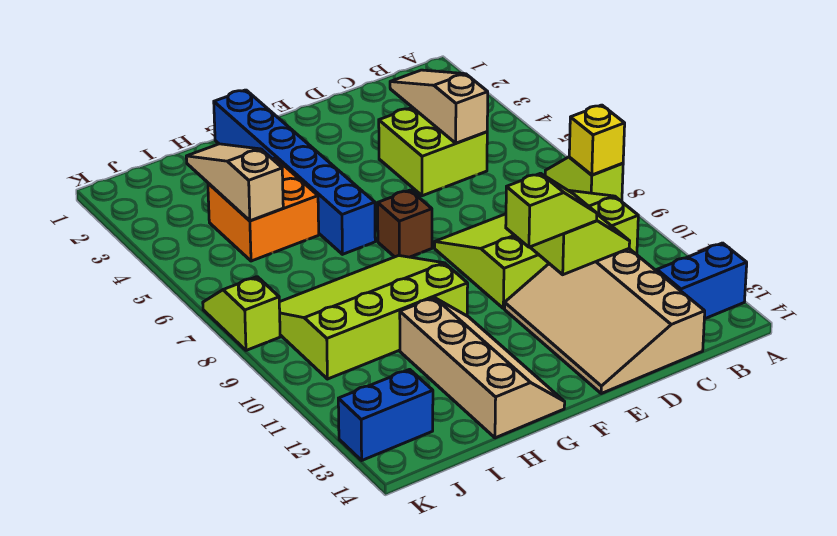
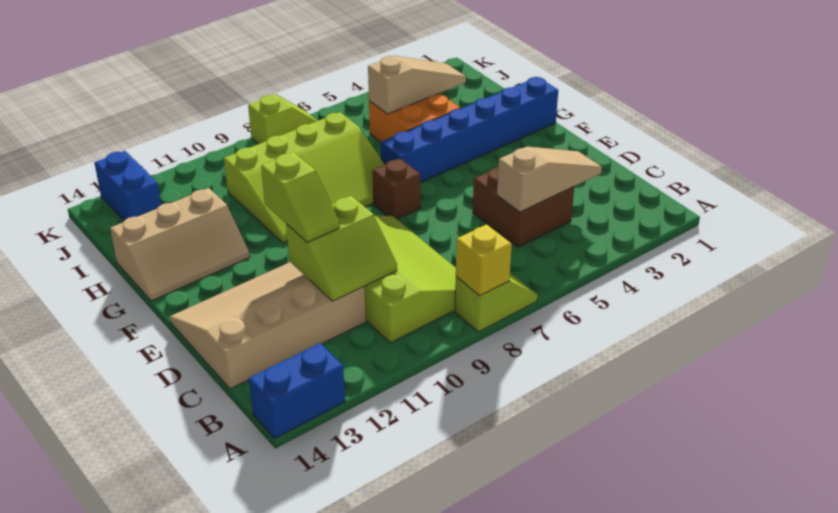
blue brick A13:B13 level 1 -> blue brick A13:A14 level 1
lime brick C4:D5 level 1 -> brown brick C4:D5 level 1
lime slope G8:J10 level 1 top 10 -> lime slope G7:I10 level 1 top I
tan slope G11:H14 level 1 top H -> tan slope G12:H14 level 1 top H

